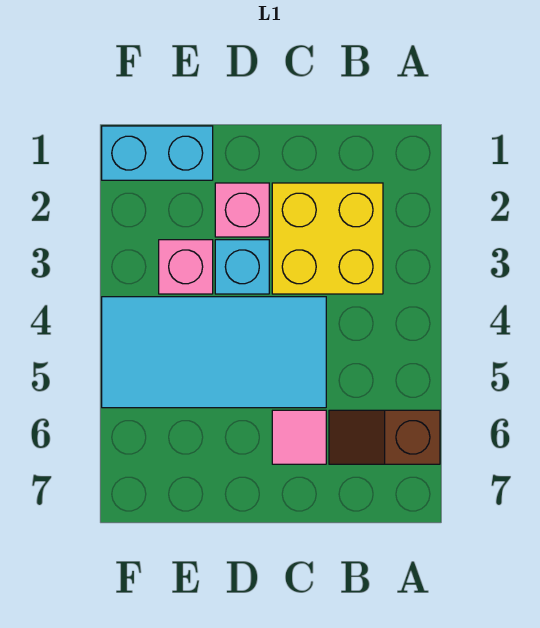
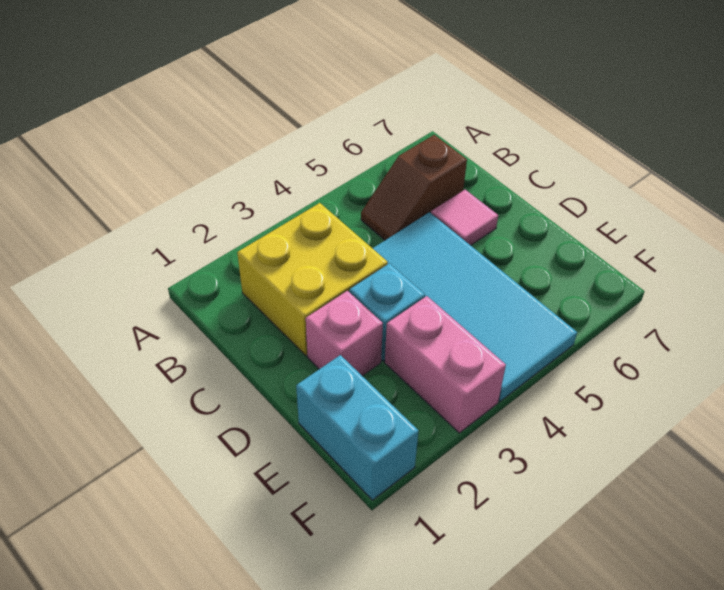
brown slope A6:B6 level 1 top A -> brown slope B5:B6 level 1 top 6
pink brick E3 level 1 -> pink brick E3:F3 level 1

